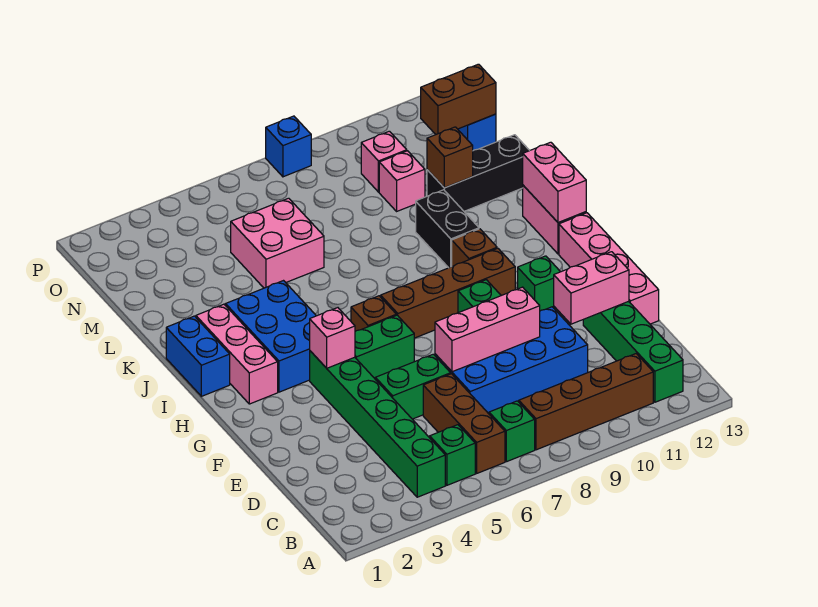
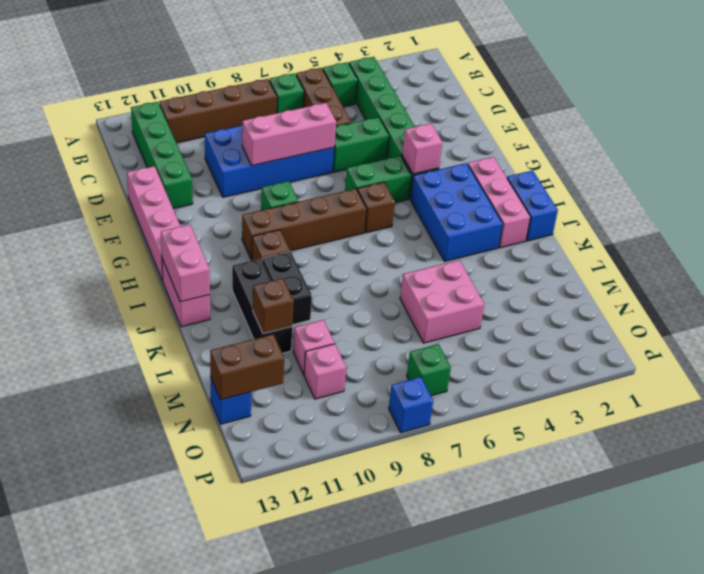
pink brick E11:E12 level 2 -> none
green brick G11 level 1 -> green brick O7 level 1
black brick L11:L13 level 1 -> black brick J11:L11 level 1

